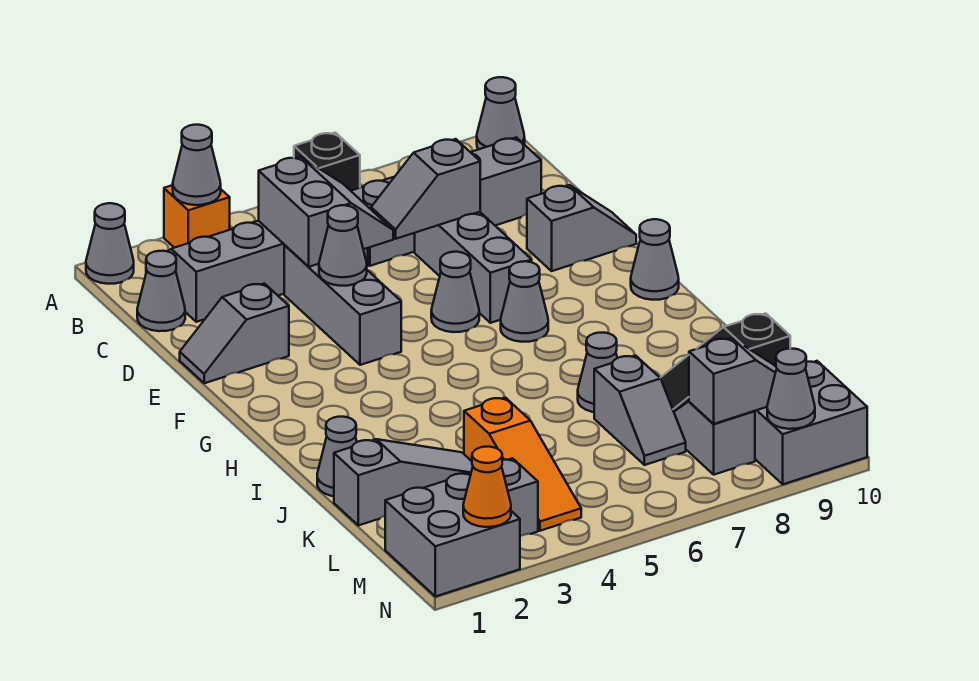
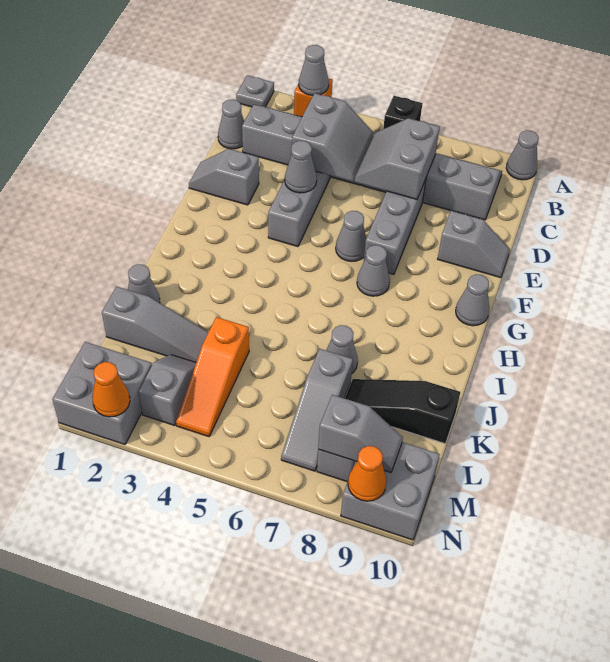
grey cone A1 level 1 -> grey plate A1 level 1
grey slope D6:D7 level 2 top 7 -> grey slope C6:D7 level 2 top 7
grey slope K7:L7 level 1 top K -> grey slope K7:M7 level 1 top K
grey cone N9 level 2 -> orange cone N9 level 2

